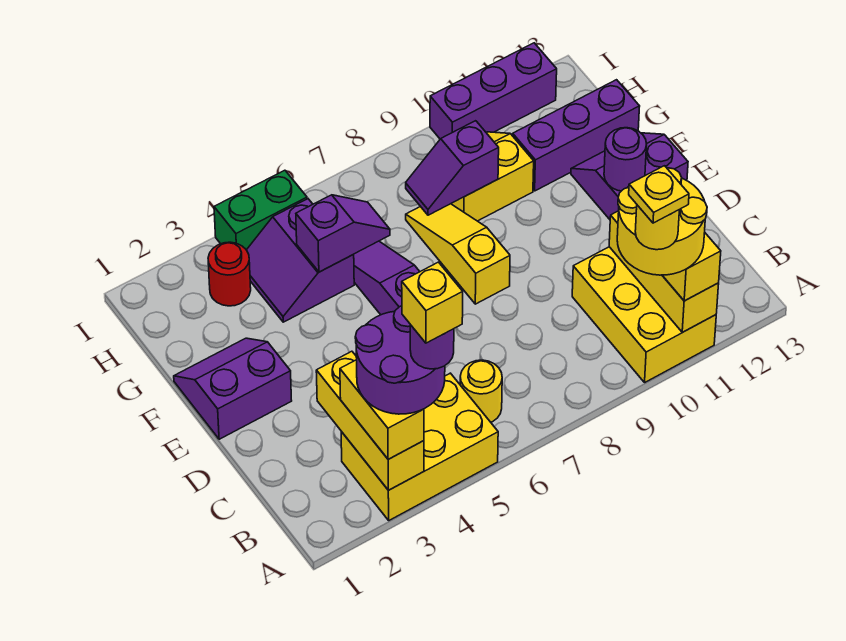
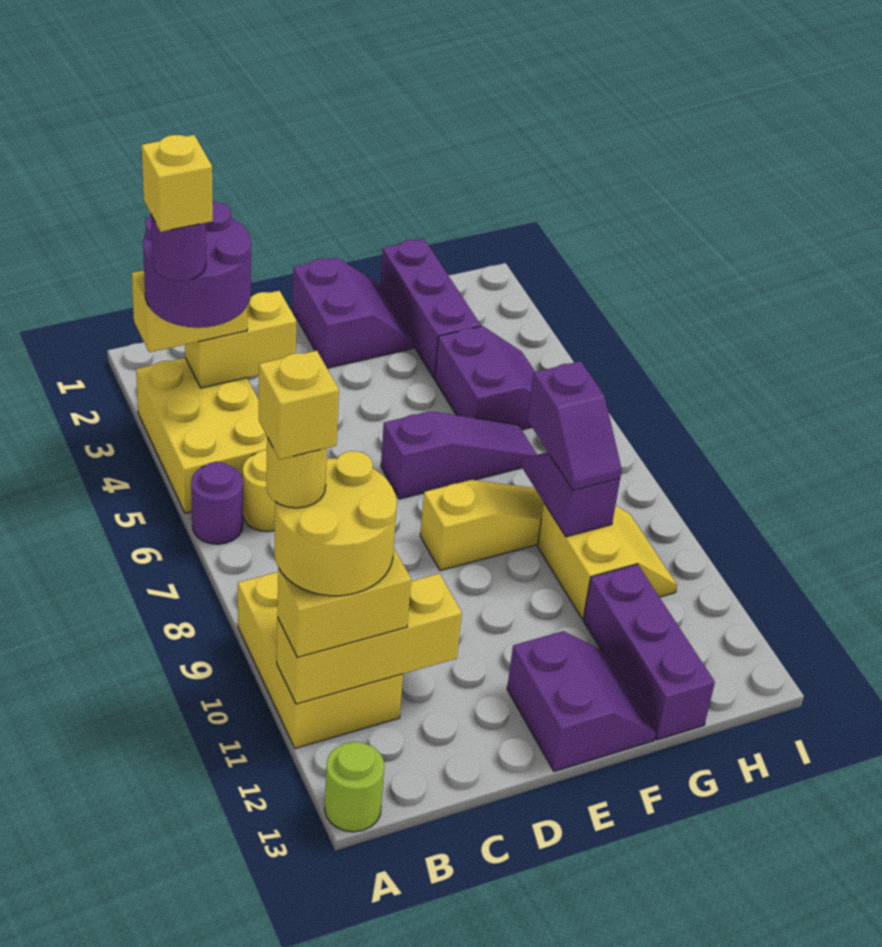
yellow brick A3:C3 level 2 -> yellow brick B3:C3 level 2
yellow brick A10:C11 level 1 -> yellow brick A9:B11 level 1
yellow plate A10 level 6 -> yellow brick A10 level 6
none -> lime round brick A13 level 1
purple round brick E12 level 2 -> purple round brick A6 level 1
purple slope G4:H5 level 1 top 5 -> purple slope G4:H5 level 1 top G
purple slope G5:G6 level 2 top 5 -> purple slope G8:G9 level 3 top 8
red round brick H3 level 1 -> none
green brick I4:I5 level 1 -> none
purple brick I10:I12 level 1 -> purple brick G1:G3 level 1

